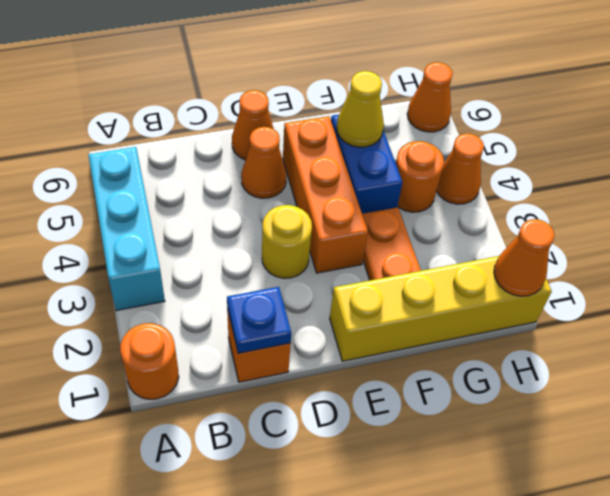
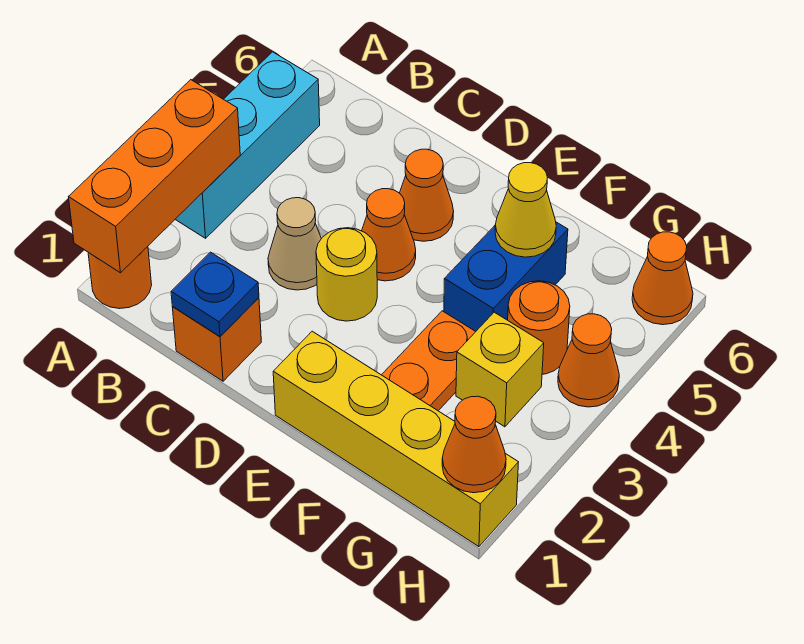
none -> tan cone C3 level 1
orange cone D6 level 1 -> orange cone D4 level 1
orange brick E3:E5 level 1 -> orange brick A1:A3 level 2
none -> yellow brick G3 level 1

